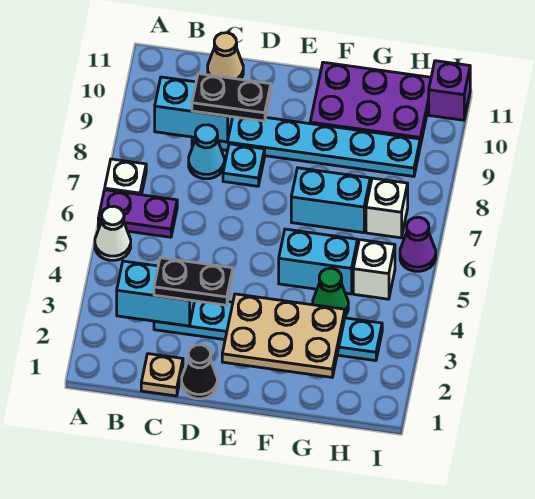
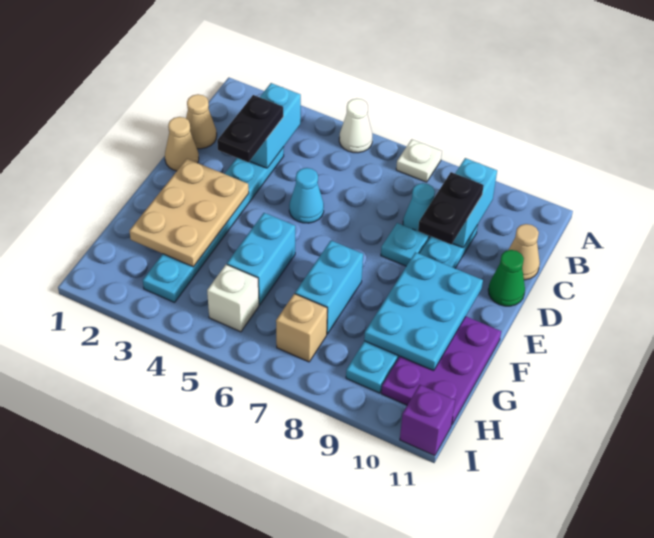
purple plate A6:B6 level 1 -> none
tan plate C1 level 1 -> tan cone C1 level 1
black cone D1 level 1 -> tan cone D1 level 1
none -> cyan cone D5 level 1
none -> cyan plate E9:G10 level 2
green cone G4 level 1 -> green cone D11 level 1
white brick H7 level 1 -> tan brick H7 level 1
purple cone I6 level 1 -> none

